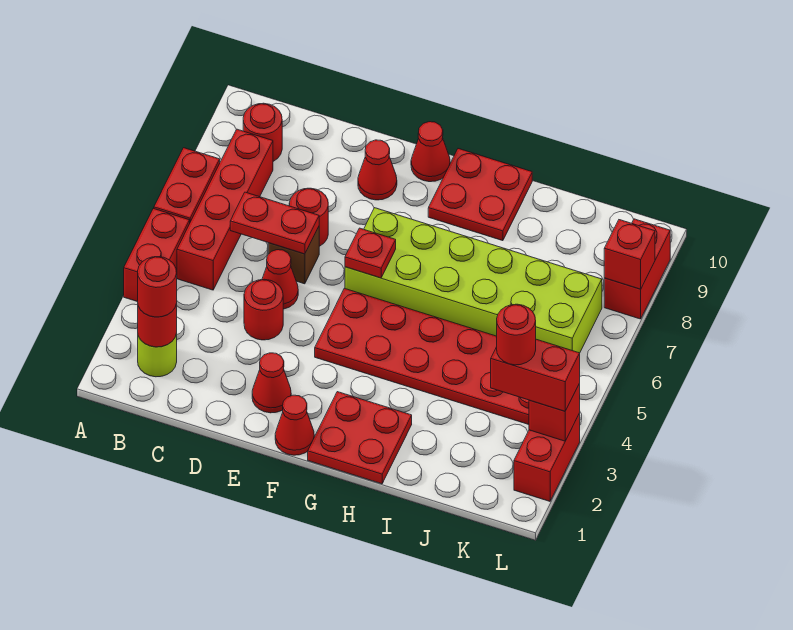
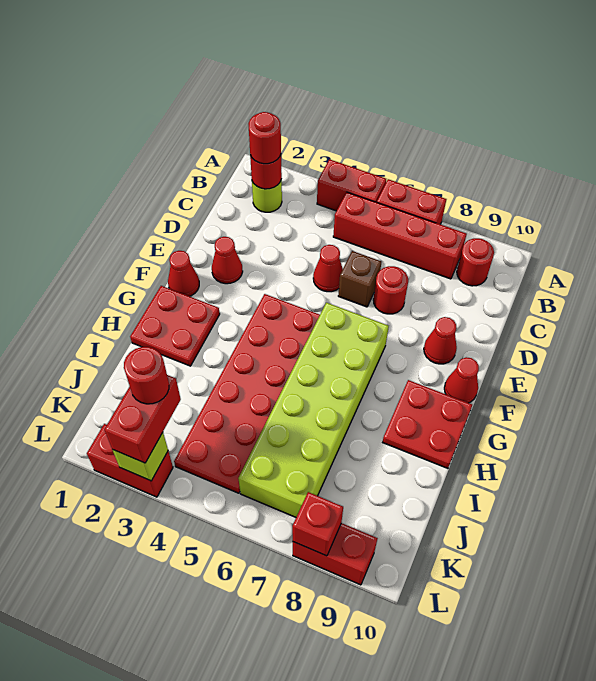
red plate C6:D6 level 2 -> none
red round brick D4 level 1 -> none
red plate F6 level 2 -> none
red brick L3 level 2 -> lime brick L3 level 2

